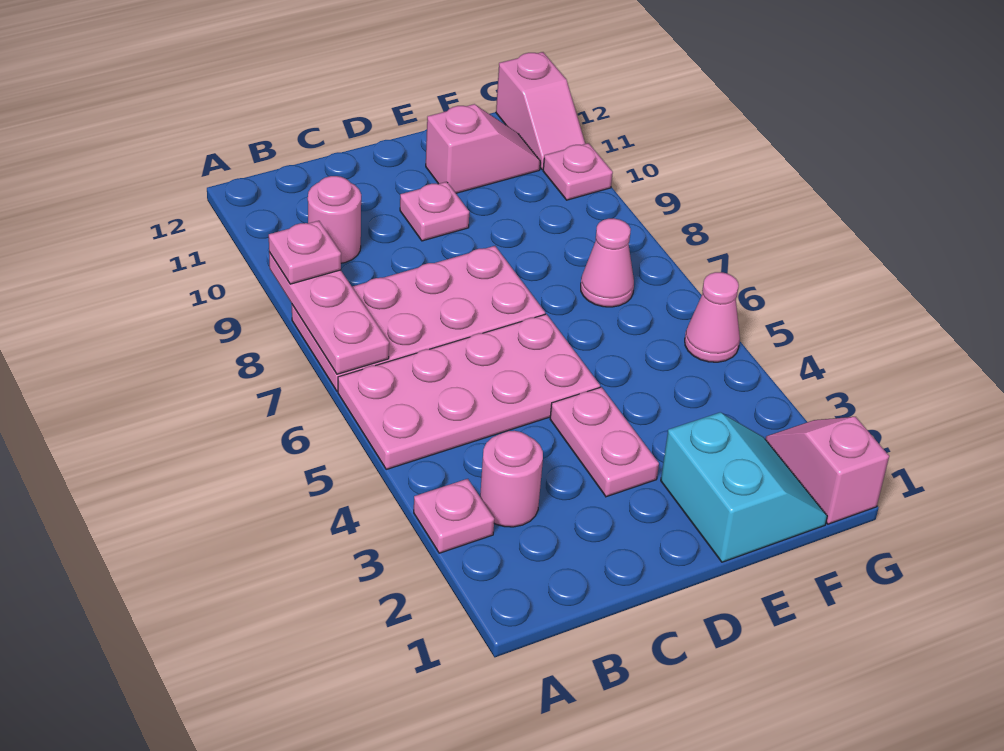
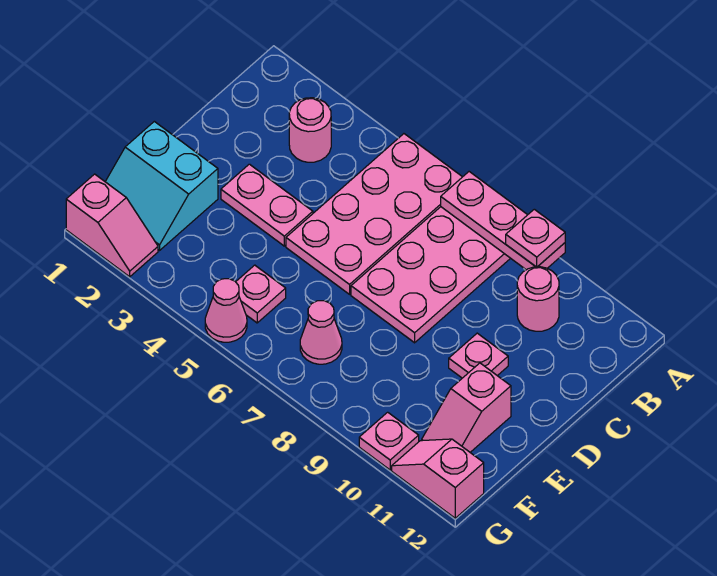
pink plate A3 level 1 -> pink plate F5 level 1

